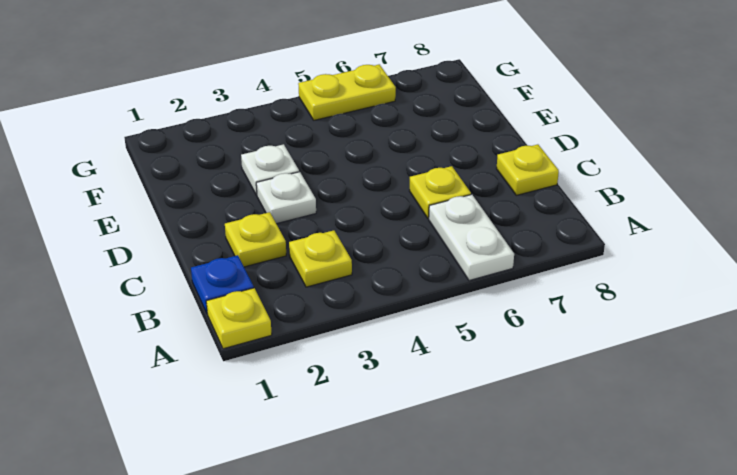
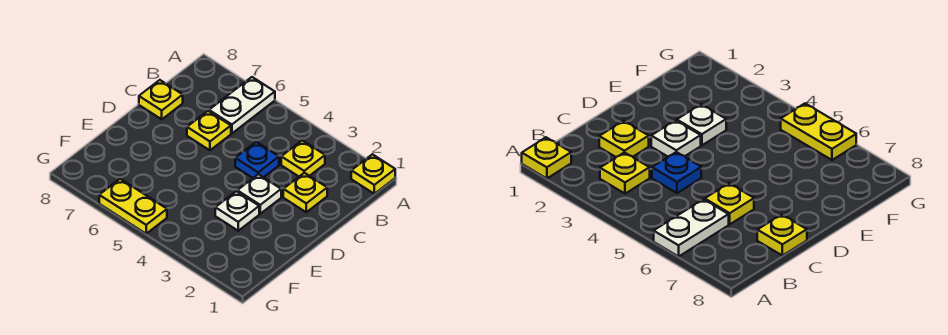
blue plate B1 level 1 -> blue plate C4 level 1

